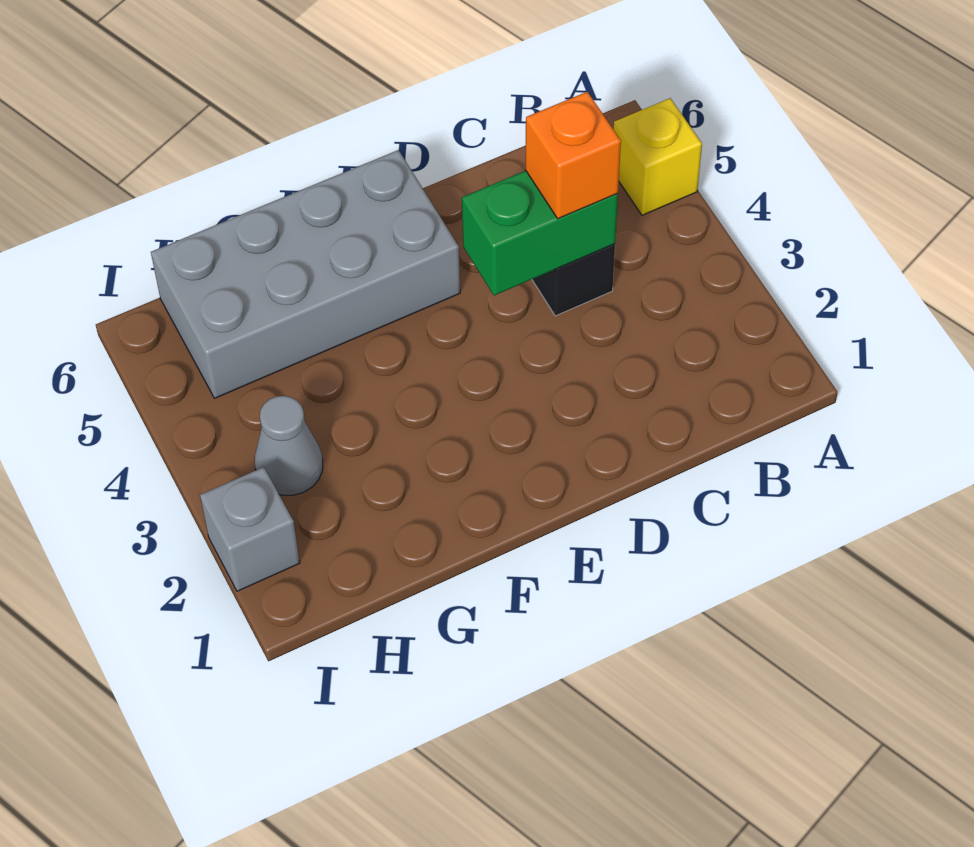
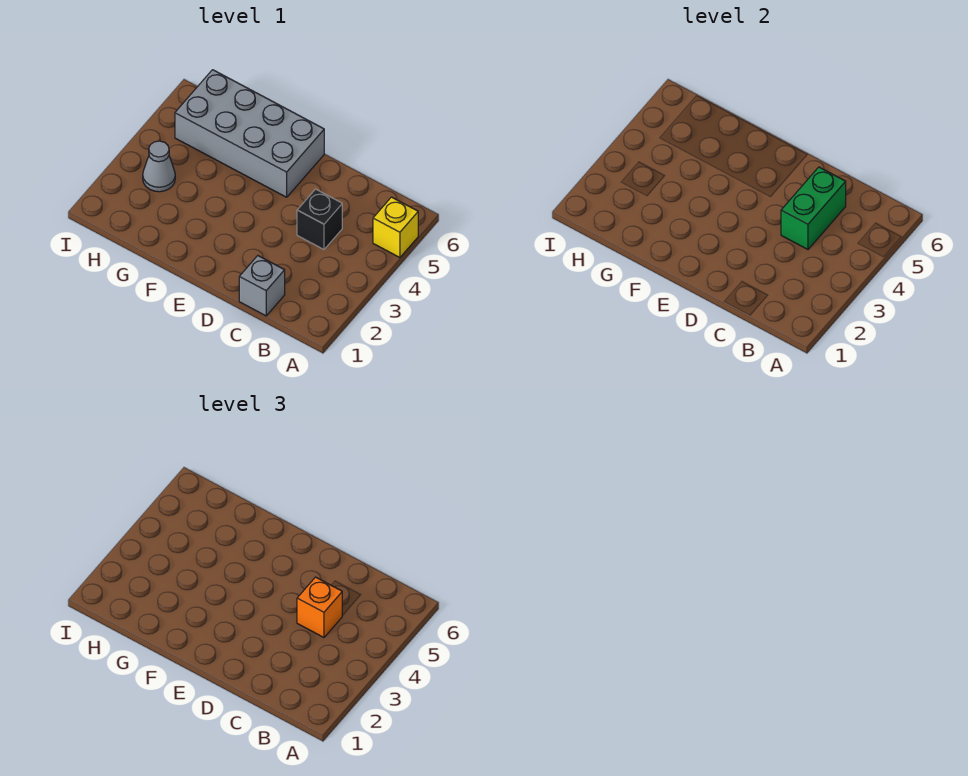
green brick C4:D4 level 2 -> green brick C4:C5 level 2
grey brick I2 level 1 -> grey brick C1 level 1

